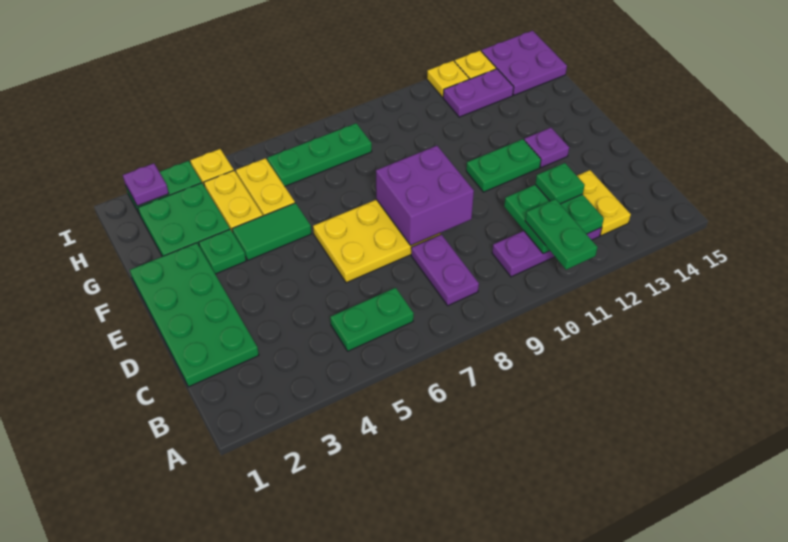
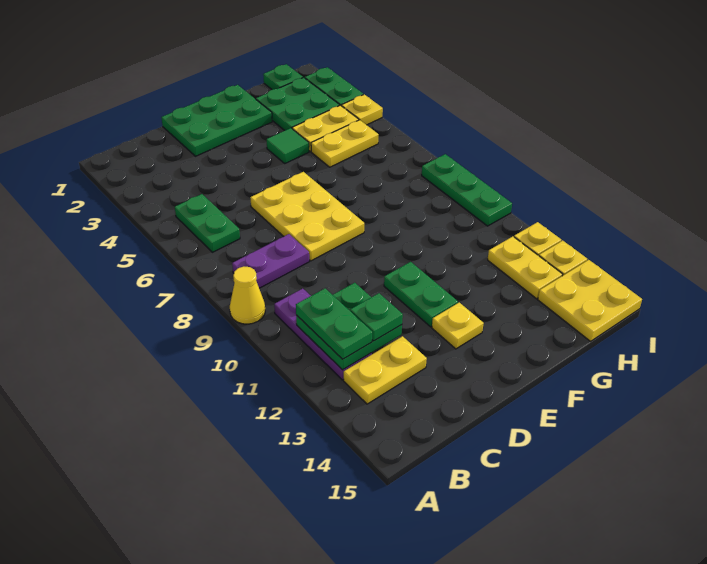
none -> yellow cone A9 level 1
green plate A11:B11 level 3 -> green plate B11:B12 level 3
green plate C1:F2 level 1 -> green plate D1:F2 level 1
purple brick D8:E9 level 2 -> none
purple plate E13 level 1 -> yellow plate E13 level 1
green plate F3 level 1 -> green plate H1 level 1
green tile F4:F5 level 1 -> green tile F4 level 1
green plate H6:H8 level 1 -> green plate I8:I10 level 1
purple plate H12:H13 level 1 -> yellow plate H12:H13 level 1
purple plate H14:I15 level 1 -> yellow plate H14:I15 level 1
purple plate I2 level 2 -> none

